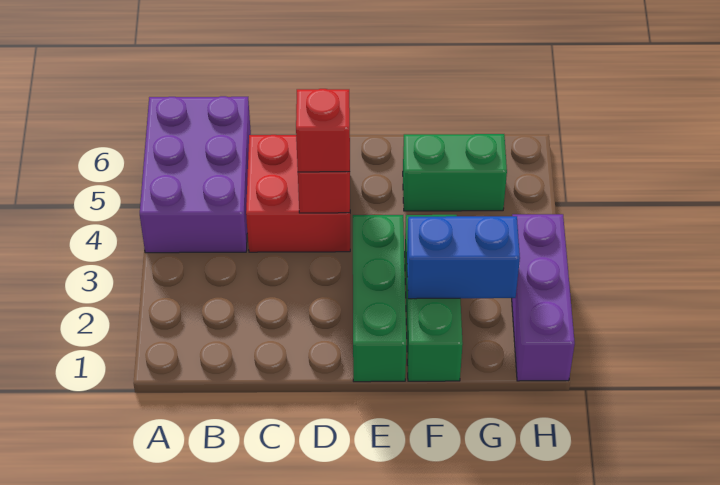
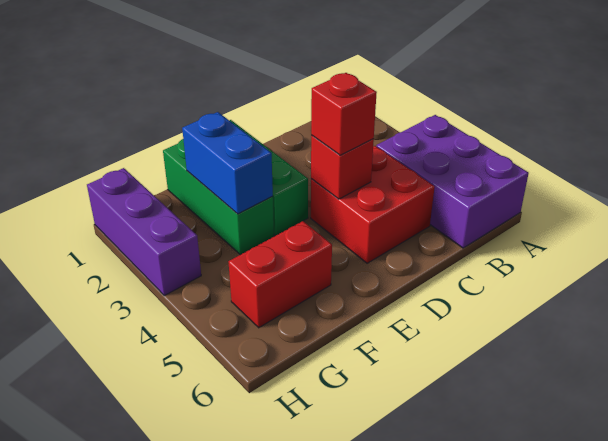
blue brick F2:G2 level 2 -> blue brick F2:F3 level 2
green brick F5:G5 level 1 -> red brick F5:G5 level 1

